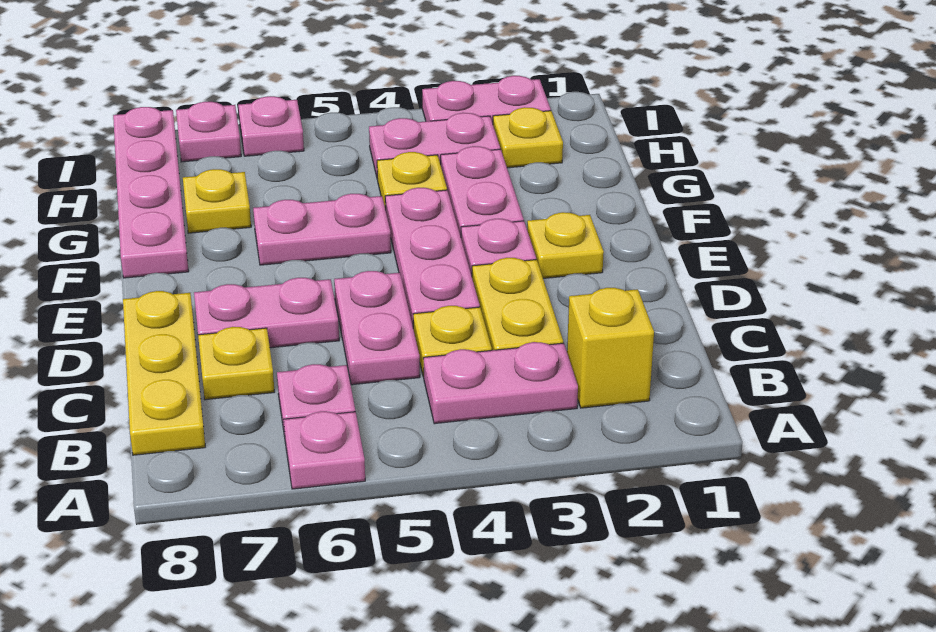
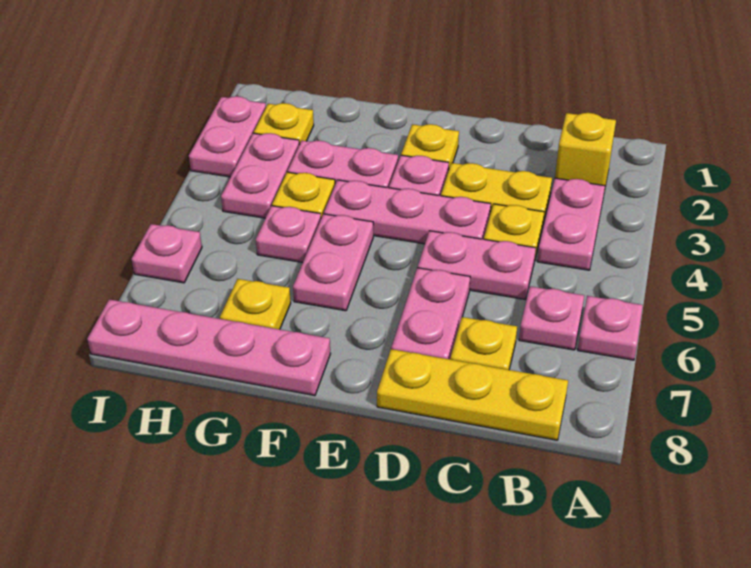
pink plate I7 level 1 -> pink plate G5 level 1

